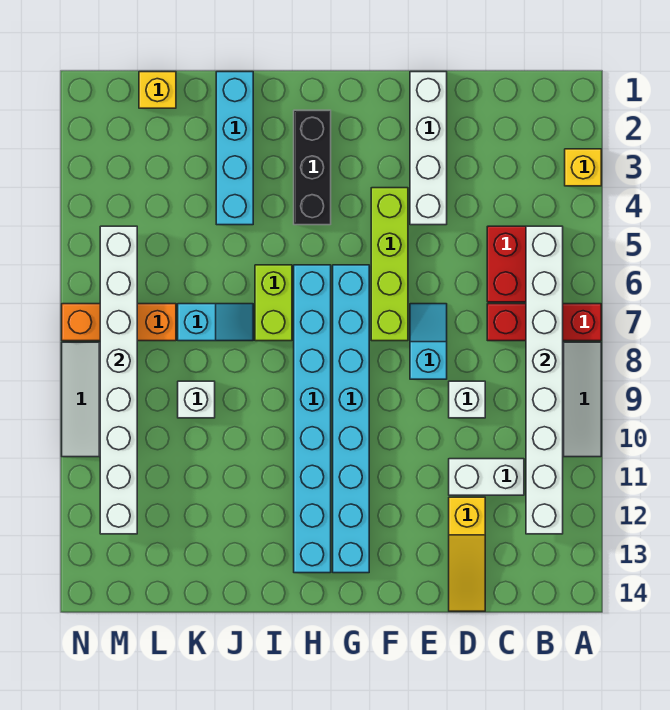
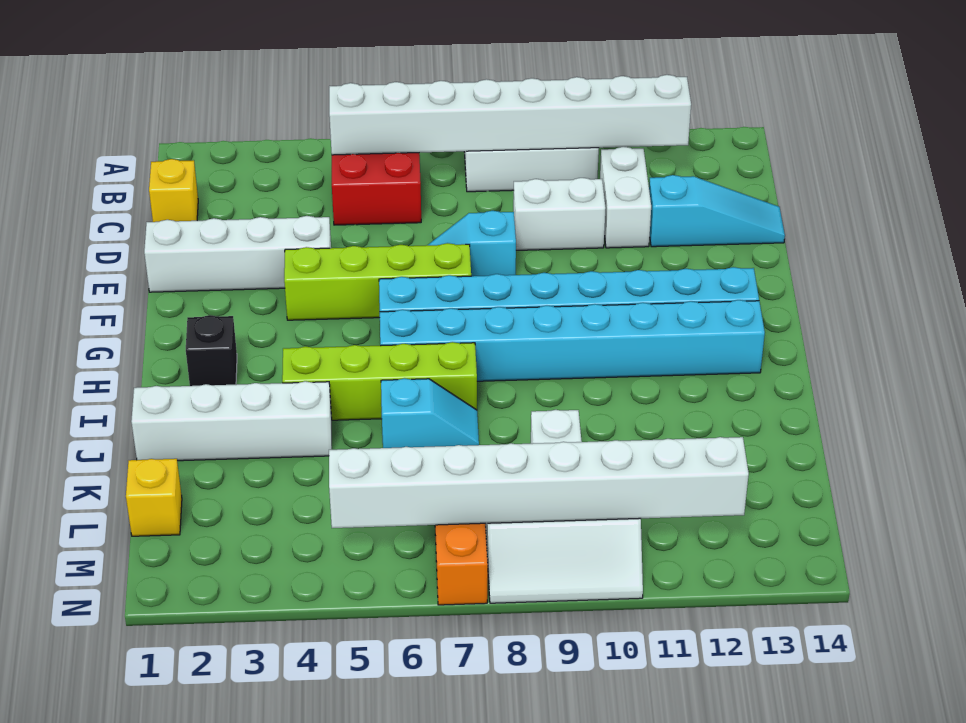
yellow brick A3 level 1 -> yellow brick C1 level 1
red brick A7:C7 level 1 -> none
white brick D9 level 1 -> white brick D9:D10 level 1
yellow slope D12:D14 level 1 top 12 -> cyan slope D12:D14 level 1 top 12
black brick H2:H4 level 1 -> black brick H2 level 1
lime brick I6:I7 level 1 -> lime brick I4:I7 level 1
cyan brick J1:J4 level 1 -> white brick J1:J4 level 1
cyan slope J7:K7 level 1 top K -> cyan slope J6:J7 level 1 top 6

